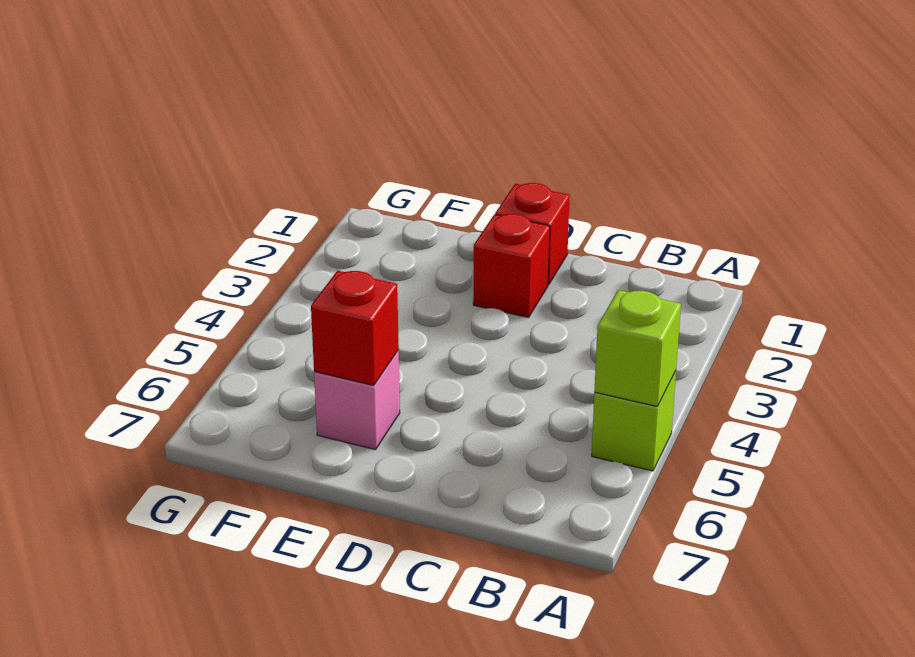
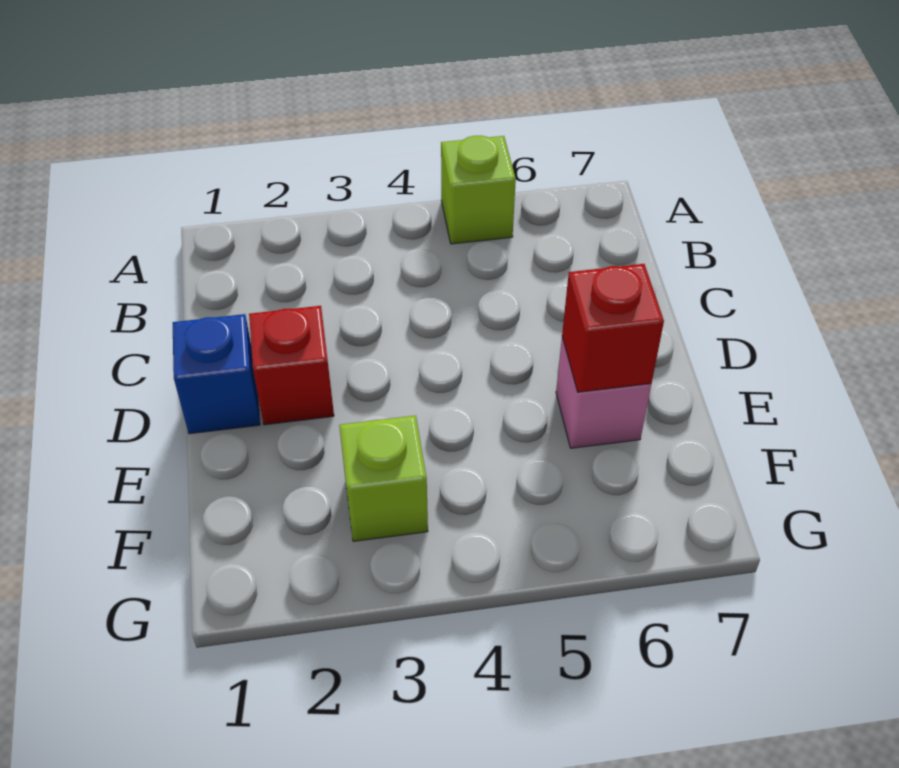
lime brick A5 level 2 -> lime brick F3 level 1
red brick D1 level 1 -> blue brick D1 level 1

